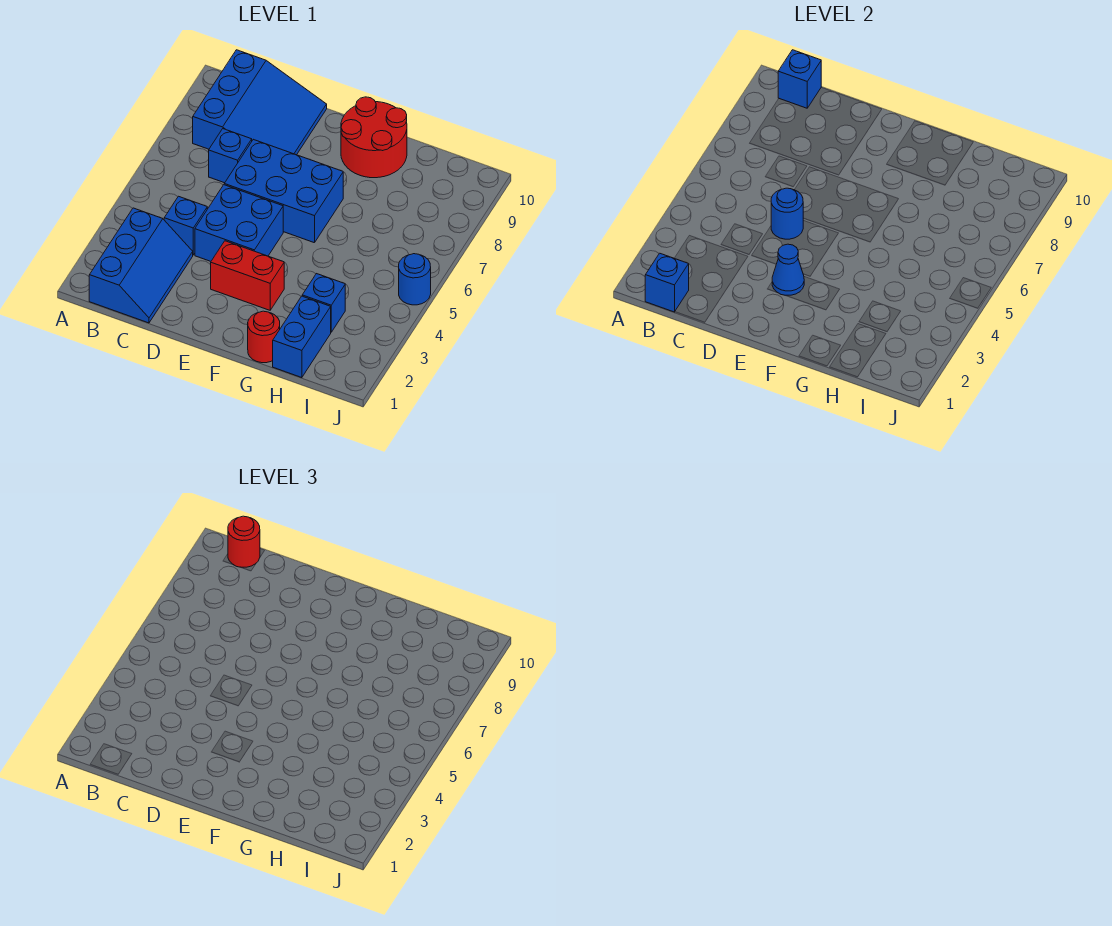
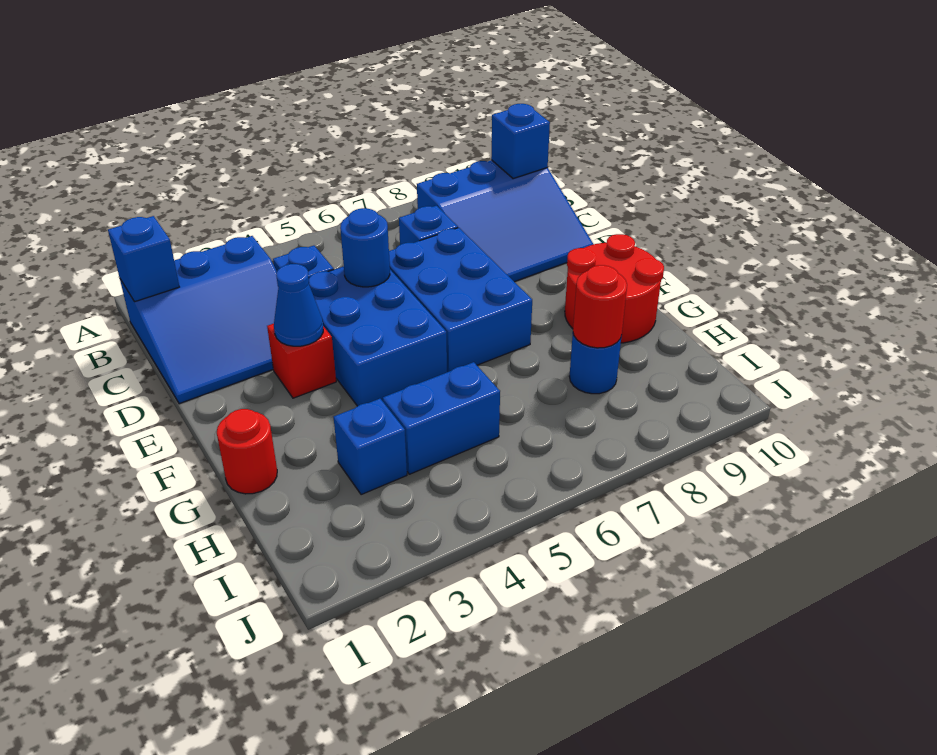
blue slope B1:C3 level 1 top B -> blue slope B1:D3 level 1 top B
red round brick B10 level 3 -> red round brick H8 level 2
blue brick D4:E5 level 1 -> blue brick D4:F5 level 1
red brick E3:F3 level 1 -> red brick E3 level 1
blue brick H1:H2 level 1 -> blue brick H4:H5 level 1
blue round brick J5 level 1 -> blue round brick H8 level 1

